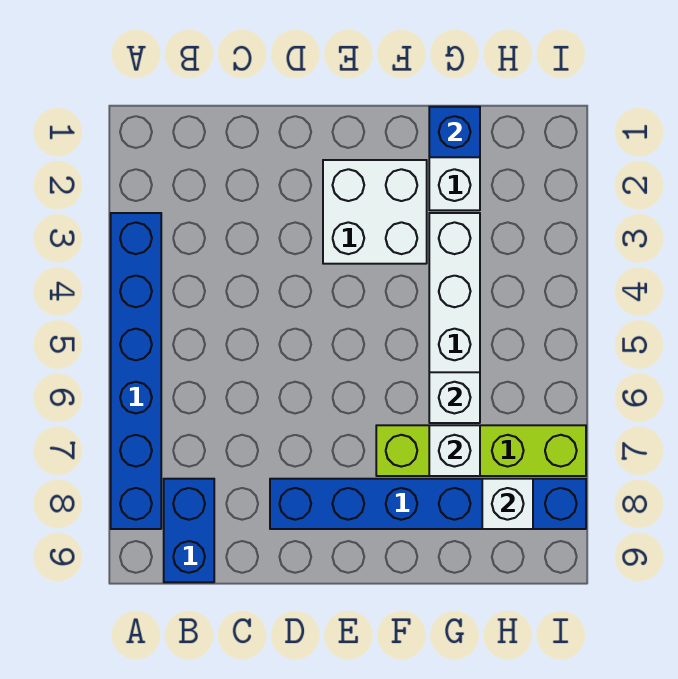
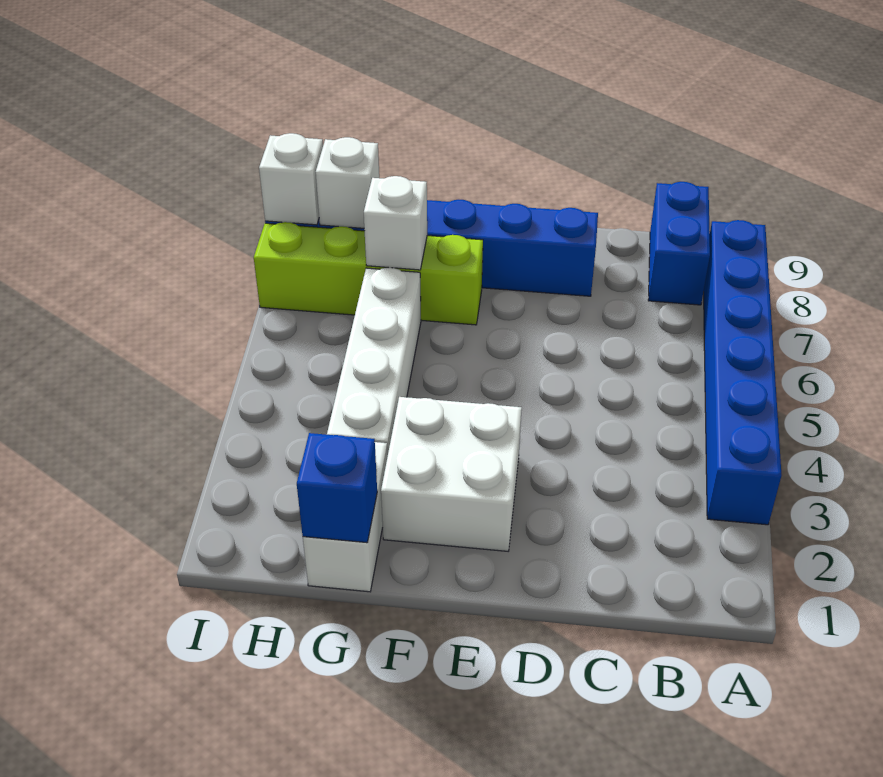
white brick G6 level 2 -> white brick I8 level 2

